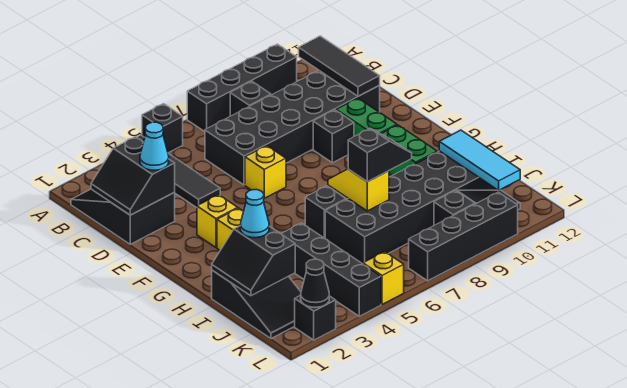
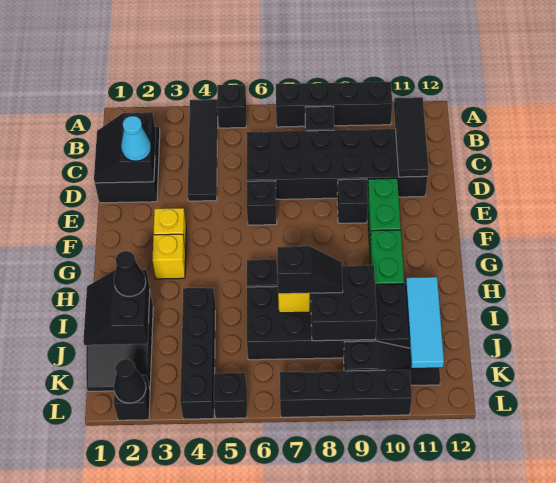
yellow brick E6 level 1 -> black brick E6 level 1
cyan cone I2 level 3 -> black cone I2 level 3
none -> black brick I8:J9 level 2
yellow brick L5 level 1 -> black brick L5 level 1

